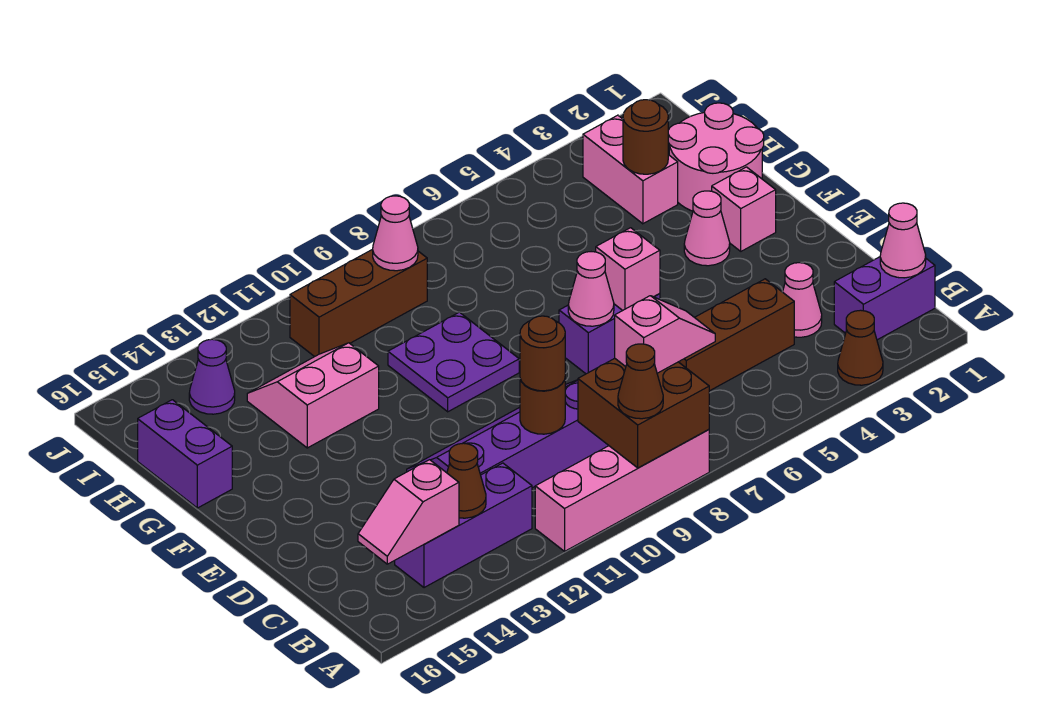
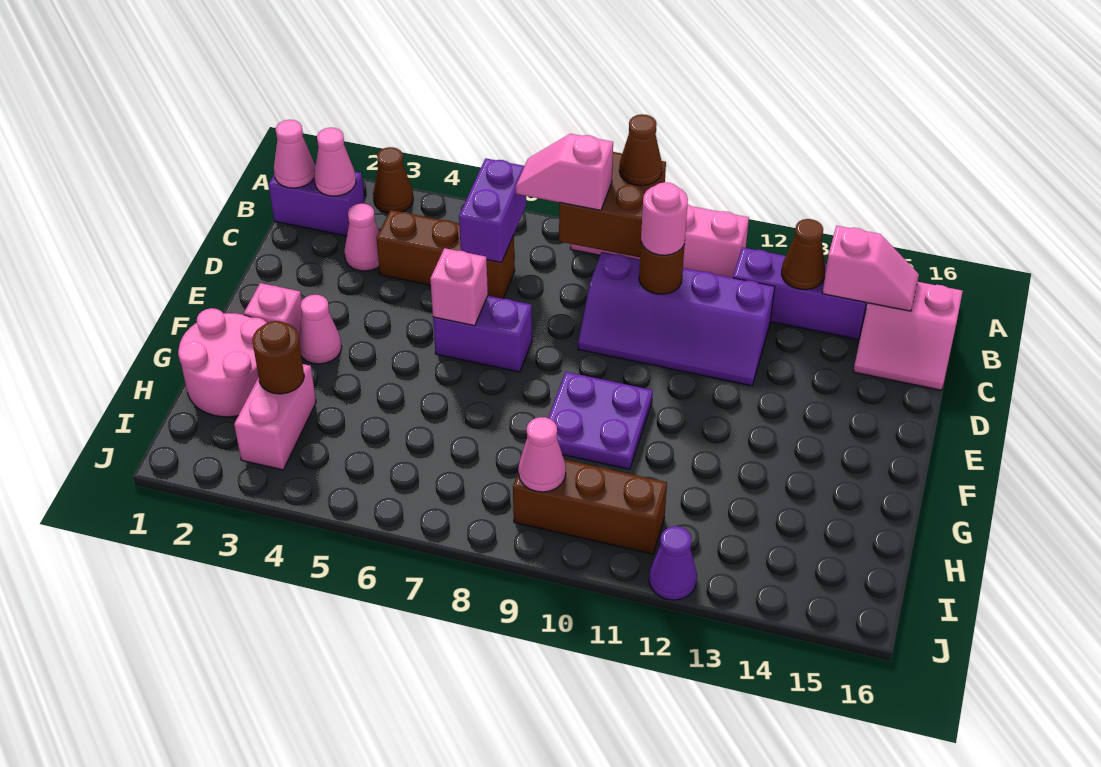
brown round brick C10 level 3 -> pink round brick C10 level 3
pink cone E7 level 2 -> pink cone B2 level 2
pink slope G12:H13 level 1 top G -> pink slope B15:C16 level 1 top B
purple brick G16:H16 level 1 -> purple brick B6:C6 level 2
purple cone I14 level 1 -> purple cone J12 level 1

